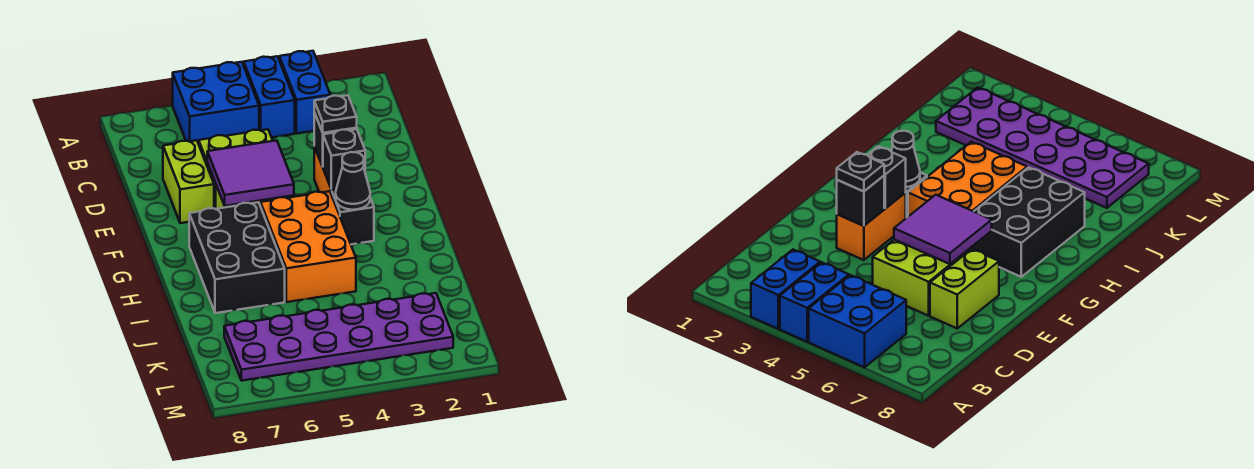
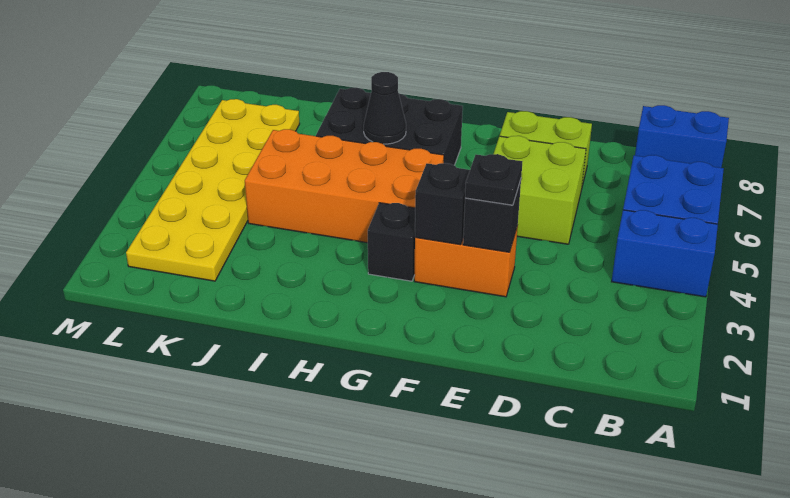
blue brick A3:B3 level 1 -> blue brick A8:B8 level 1
purple tile E5:F6 level 2 -> none
black cone G3 level 2 -> black cone H6 level 2
orange brick G4:I5 level 1 -> orange brick G4:J5 level 1
purple plate K2:L7 level 1 -> yellow plate K2:L7 level 1

